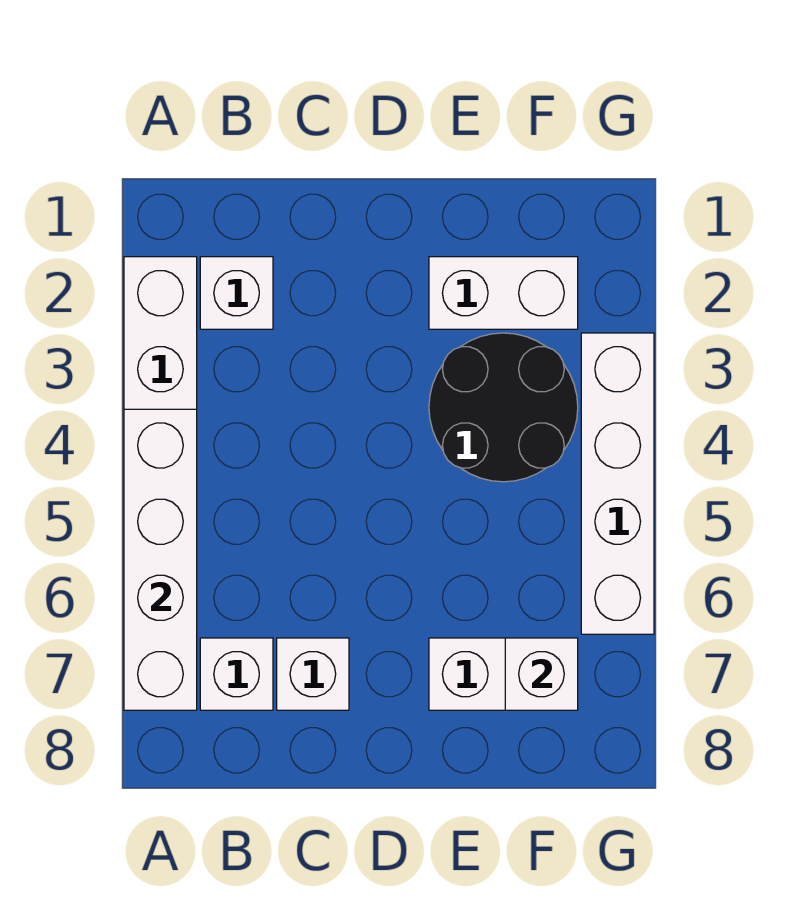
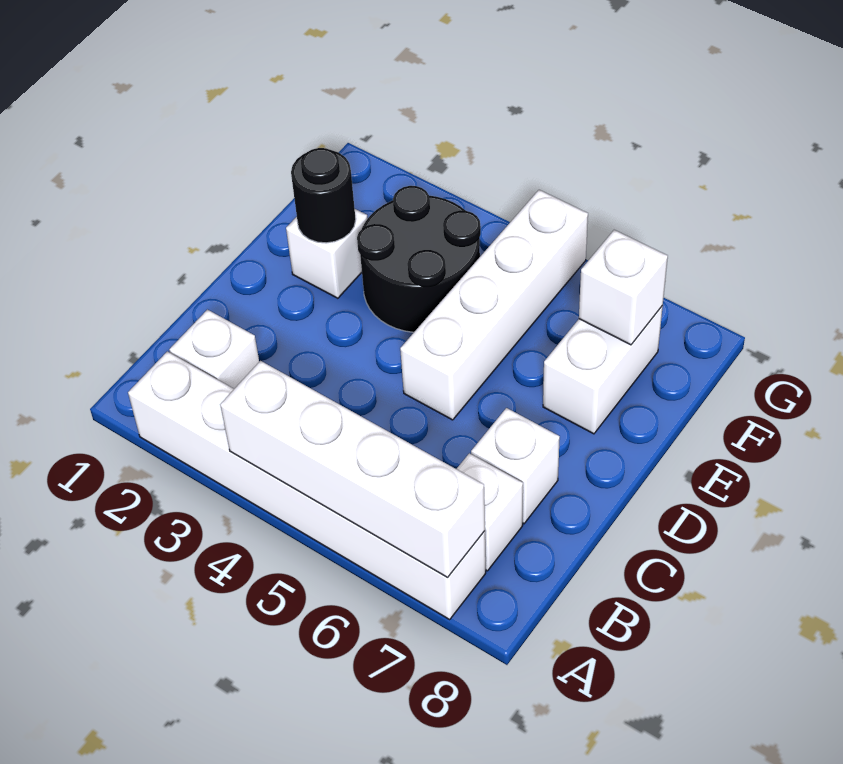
white brick E2:F2 level 1 -> white brick E2 level 1
none -> black round brick E2 level 2
white brick G3:G6 level 1 -> white brick D5:G5 level 1

